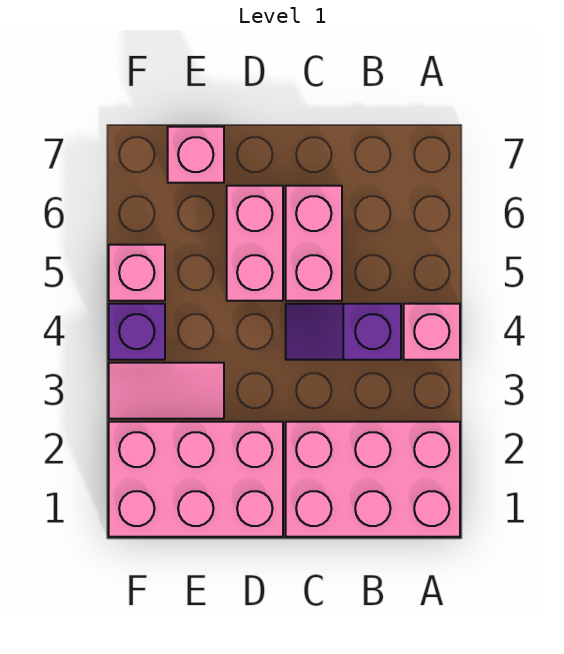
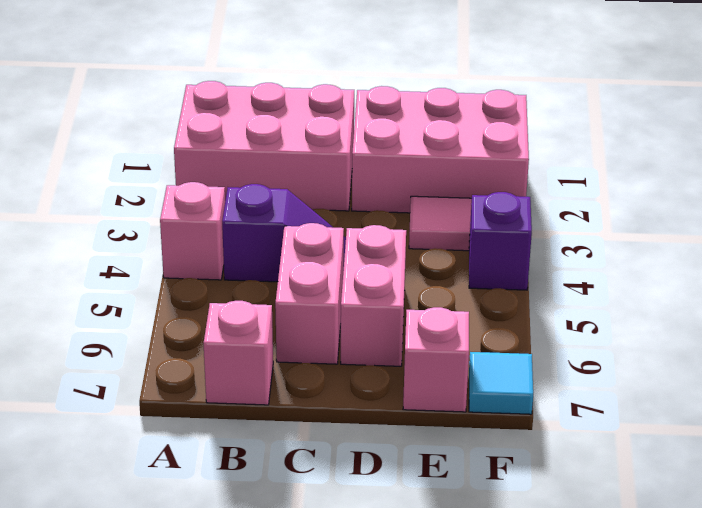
pink brick F5 level 1 -> pink brick B7 level 1
none -> cyan tile F7 level 1

